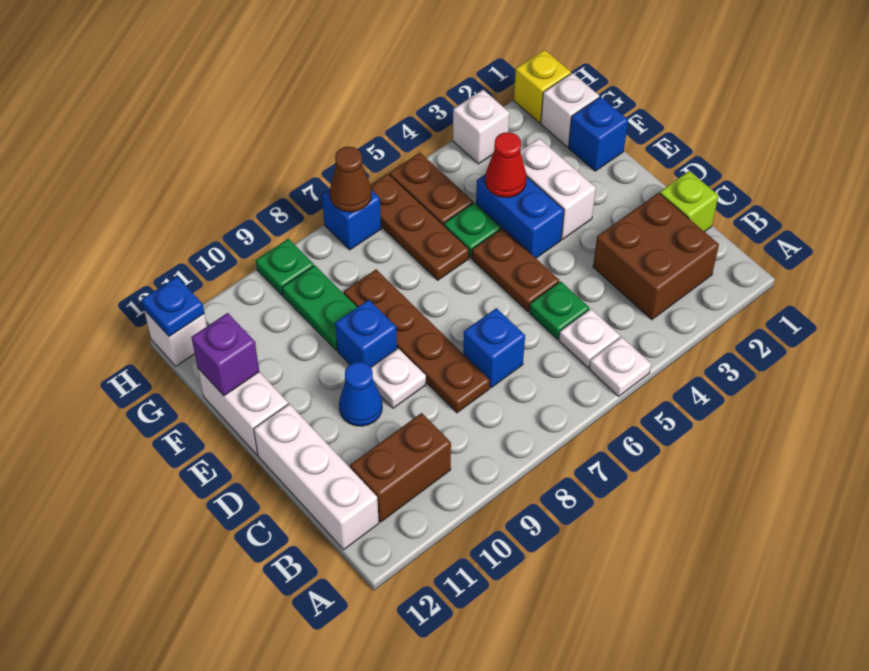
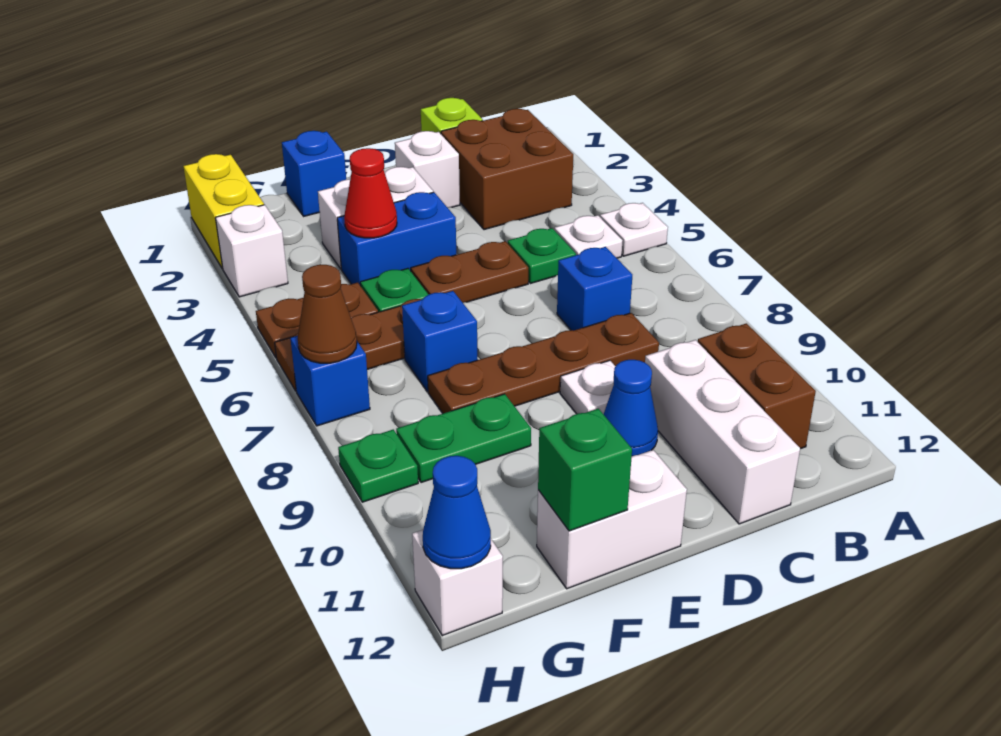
white brick B12:D12 level 1 -> white brick C10:C12 level 1
blue brick E9 level 1 -> blue brick F7 level 1
purple brick F12 level 2 -> green brick F12 level 2
white brick G1 level 1 -> white brick D2 level 1
yellow brick H1 level 1 -> yellow brick H1:H2 level 1
blue plate H12 level 2 -> blue cone H12 level 2

